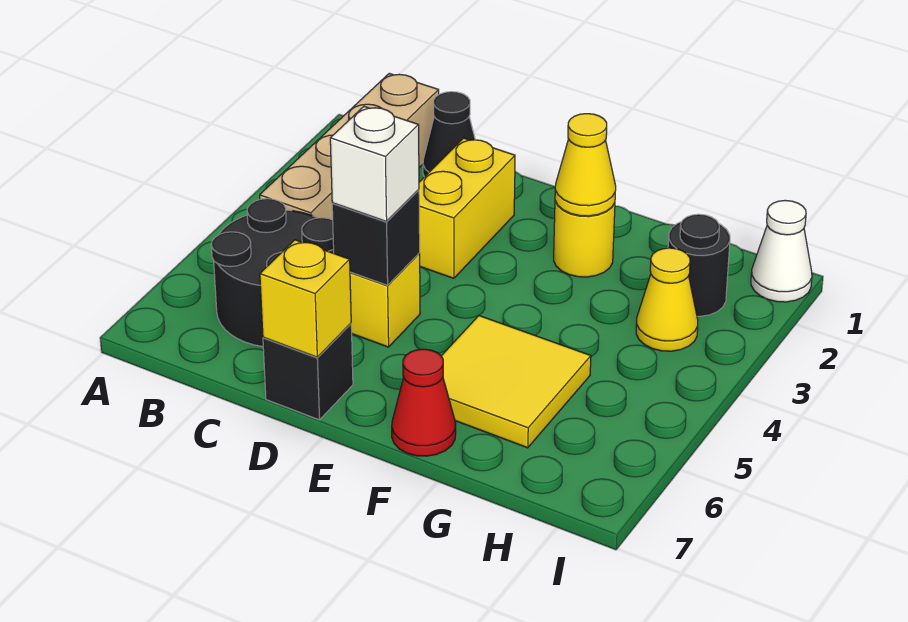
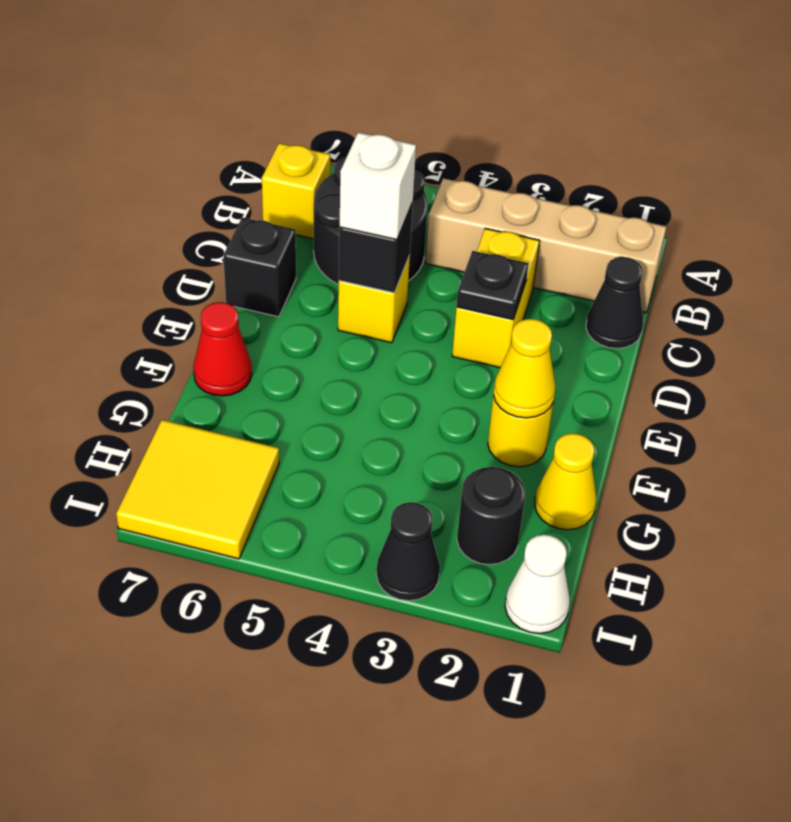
yellow brick D2:D3 level 1 -> yellow brick C3:D3 level 1
none -> black plate D3 level 2
yellow brick D7 level 2 -> yellow brick B7 level 1
yellow tile F5:G6 level 1 -> yellow tile H6:I7 level 1
yellow cone H3 level 1 -> yellow cone G1 level 1
none -> black cone I3 level 1

